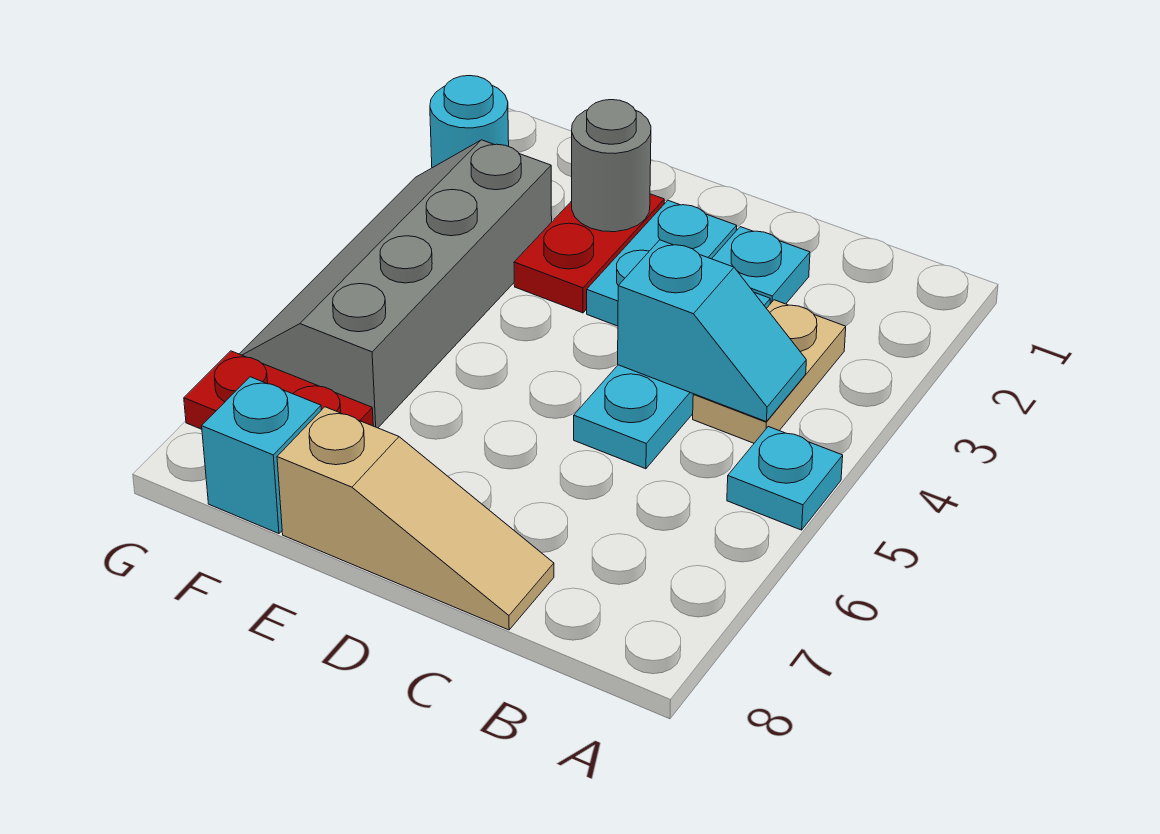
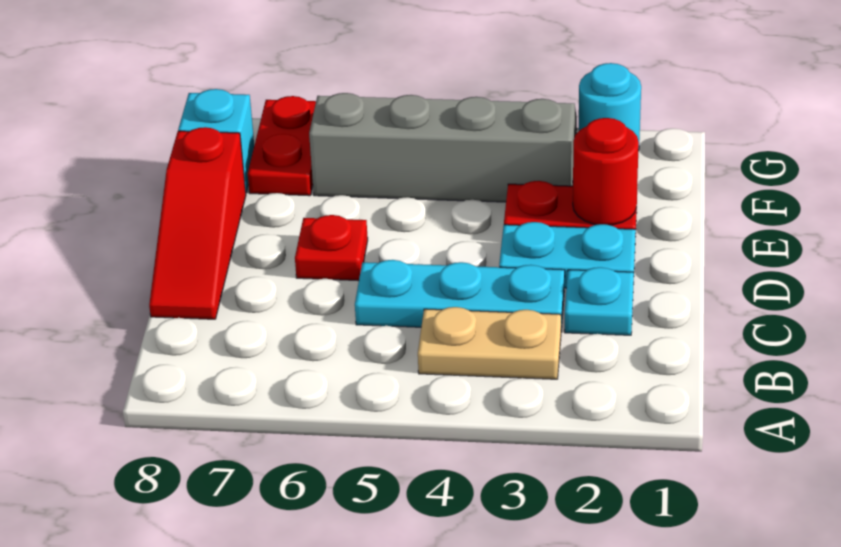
cyan plate A5 level 1 -> none
cyan slope B4:C4 level 2 top C -> none
tan slope C8:E8 level 1 top E -> red slope C8:E8 level 1 top E
none -> red plate D6 level 1
grey round brick E2 level 2 -> red round brick E2 level 2

